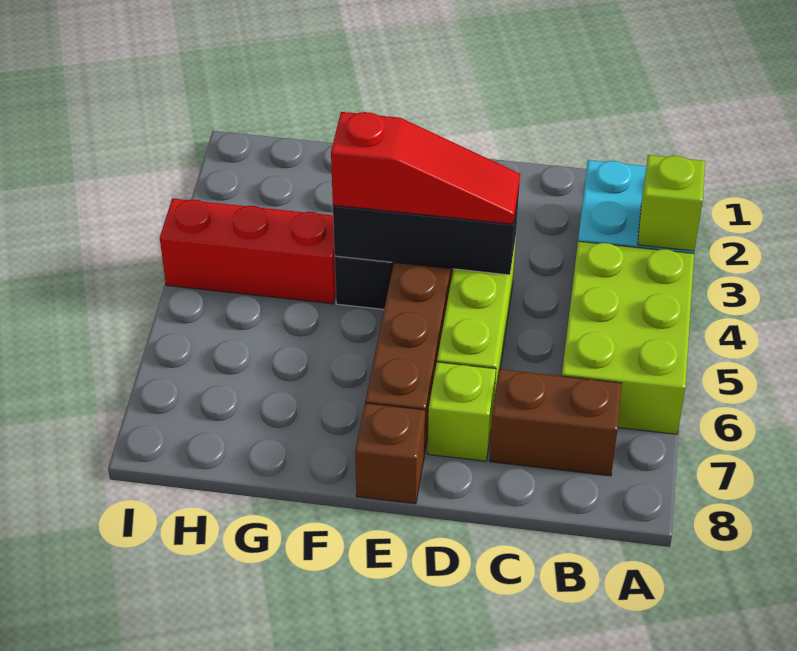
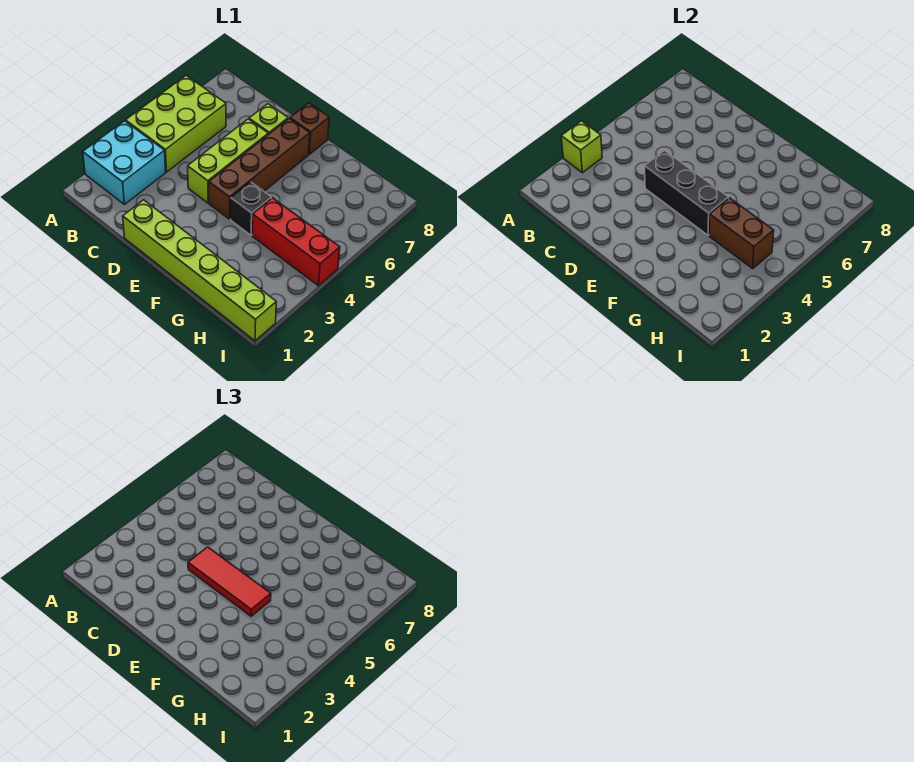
brown brick B7:C7 level 1 -> brown brick G4:H4 level 2
none -> lime brick D1:I1 level 1
red slope D4:F4 level 3 top F -> red tile D4:F4 level 3

